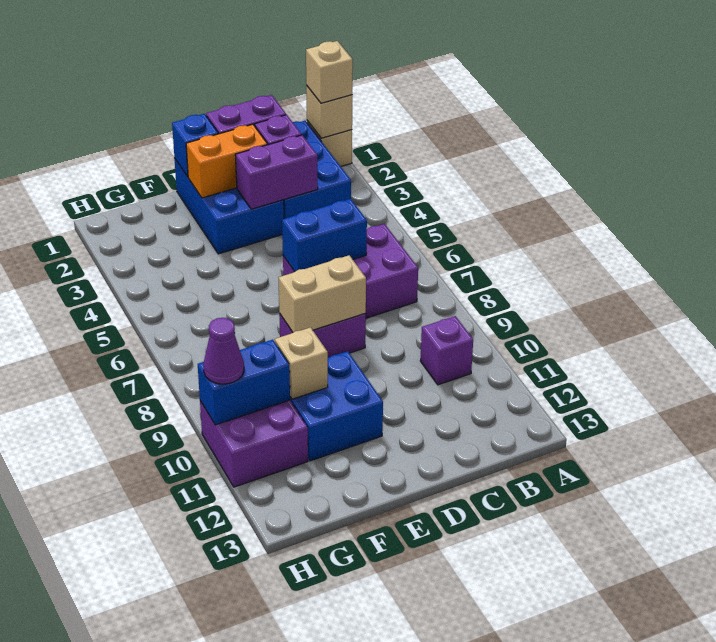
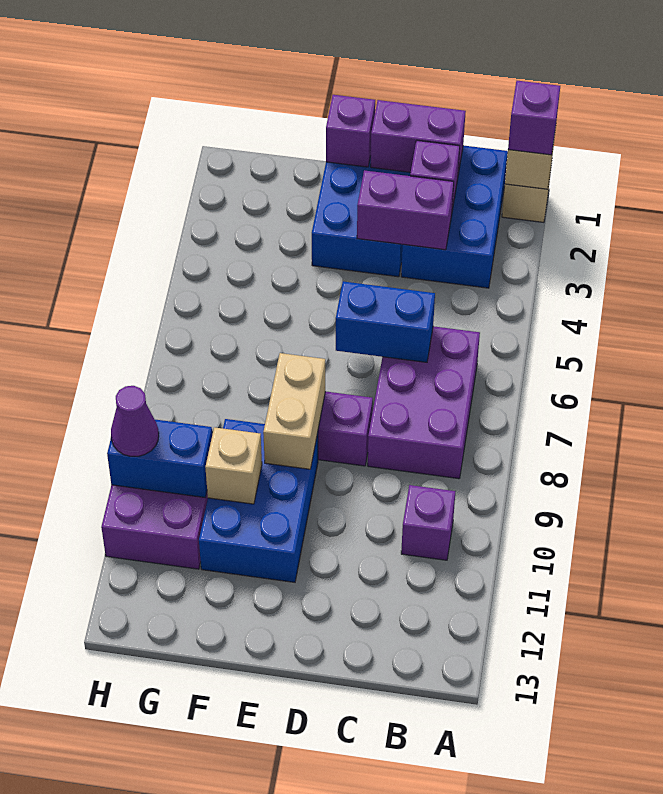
tan brick A1 level 3 -> purple brick A1 level 3
purple brick B6:D7 level 1 -> purple brick B6:C8 level 1
orange brick D2:E2 level 2 -> none
tan brick D8:E8 level 2 -> tan brick E8:E9 level 2
blue brick E1 level 2 -> purple brick E1 level 2
blue brick E10:F11 level 1 -> blue brick E9:F11 level 1

